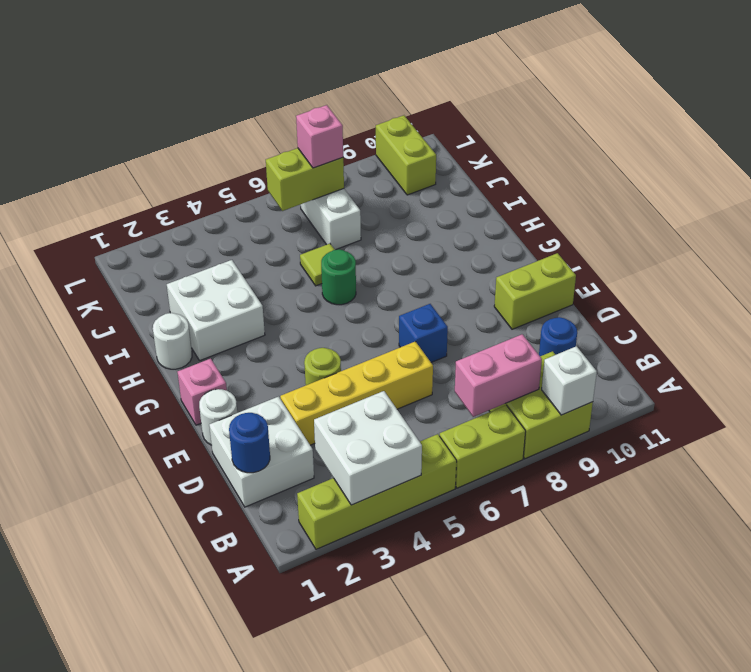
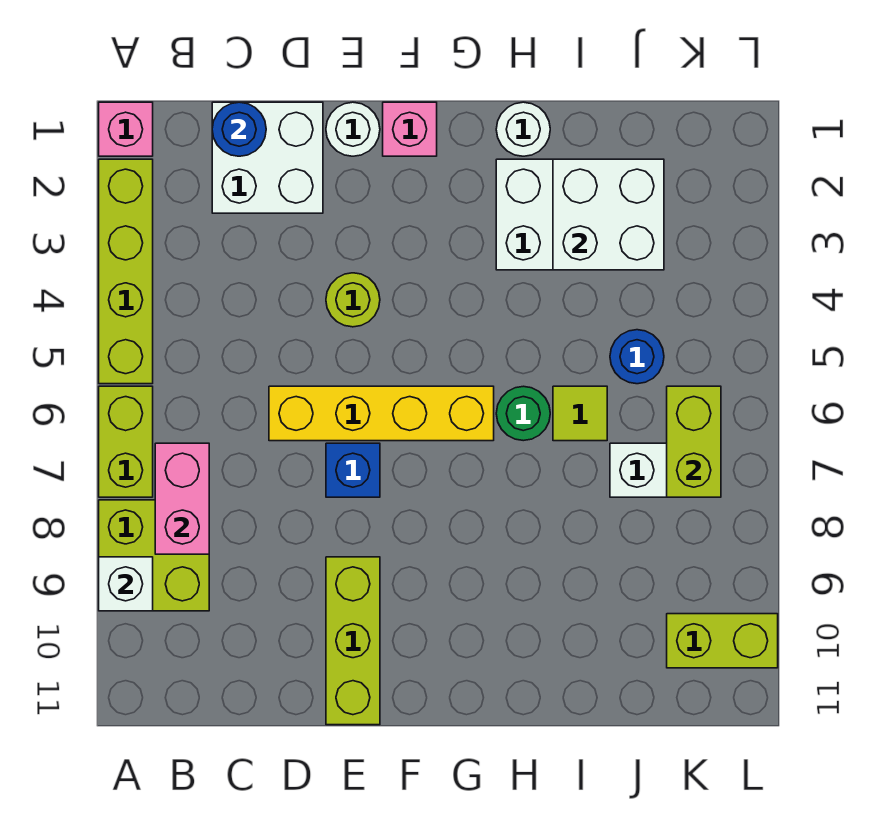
white brick A3:B4 level 2 -> white brick I2:J3 level 2
blue round brick C10 level 1 -> blue round brick J5 level 1
yellow brick D3:D6 level 1 -> yellow brick D6:G6 level 1
lime brick E10:E11 level 1 -> lime brick E9:E11 level 1
pink brick K7 level 3 -> pink brick A1 level 1

